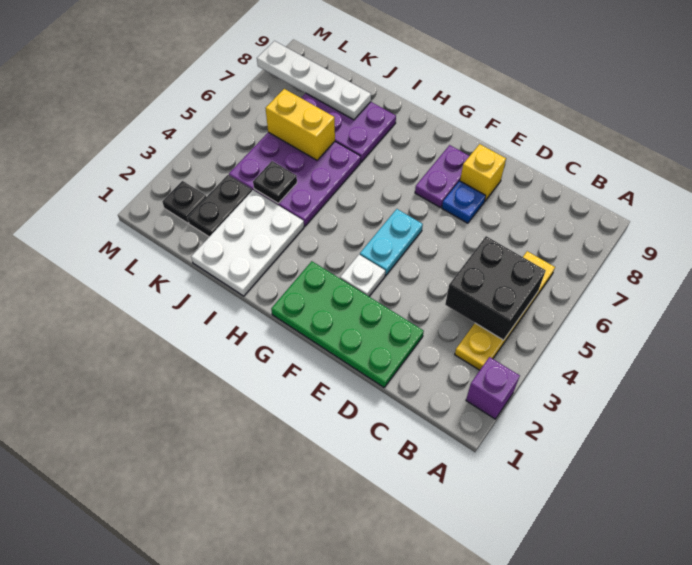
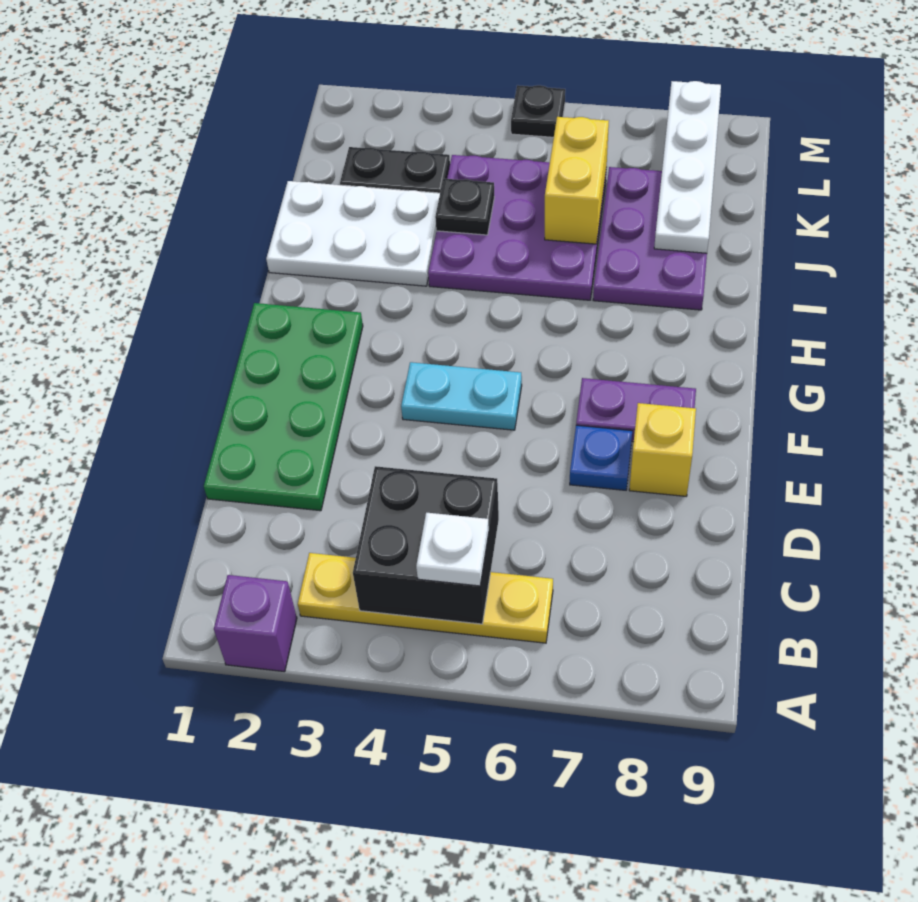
white plate F3 level 1 -> white plate B5 level 3
black plate L2 level 1 -> black plate M5 level 1

